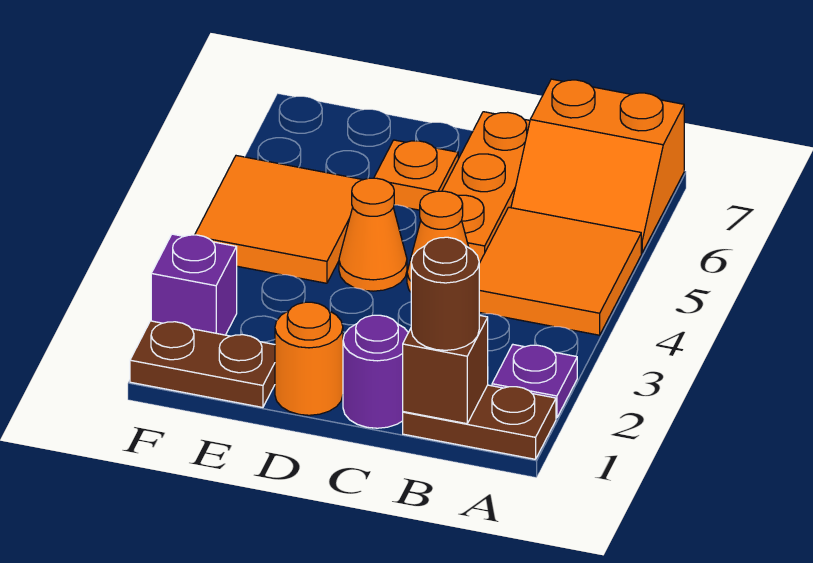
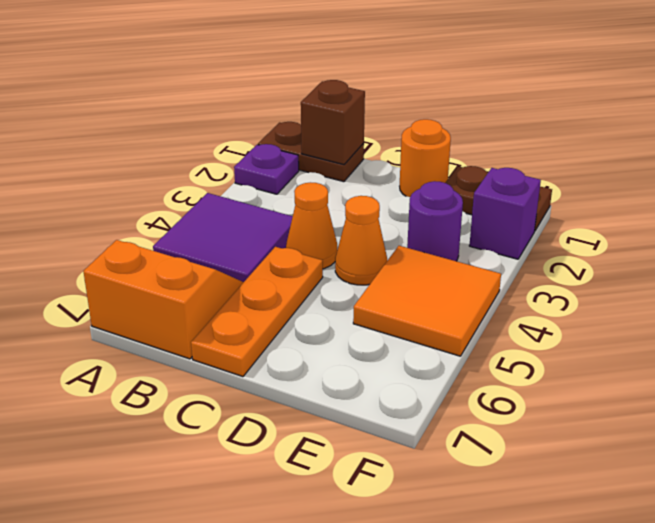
orange tile A4:B5 level 1 -> purple tile A4:B5 level 1
brown round brick B1 level 3 -> none
purple round brick C1 level 1 -> purple round brick E3 level 1
orange plate D6 level 1 -> none

